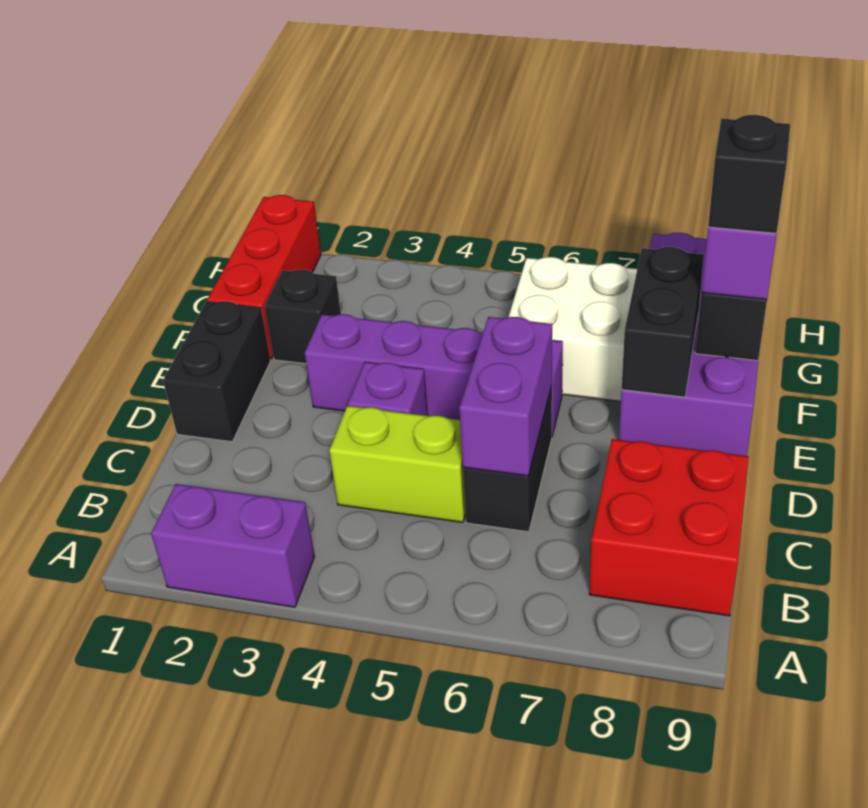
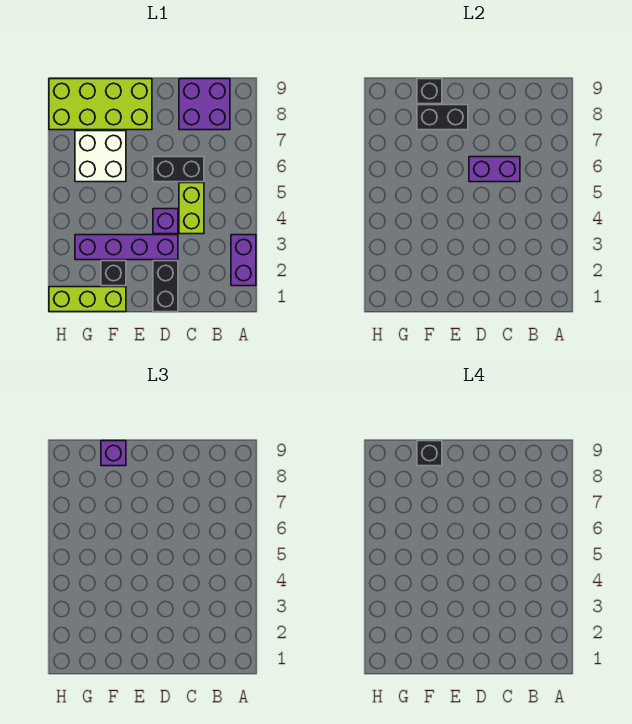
red brick B8:C9 level 1 -> purple brick B8:C9 level 1
black brick D1:E1 level 1 -> black brick D1:D2 level 1
purple brick E3:E6 level 1 -> purple brick D3:G3 level 1
purple brick E8:H9 level 1 -> lime brick E8:H9 level 1
red brick F1:H1 level 1 -> lime brick F1:H1 level 1

